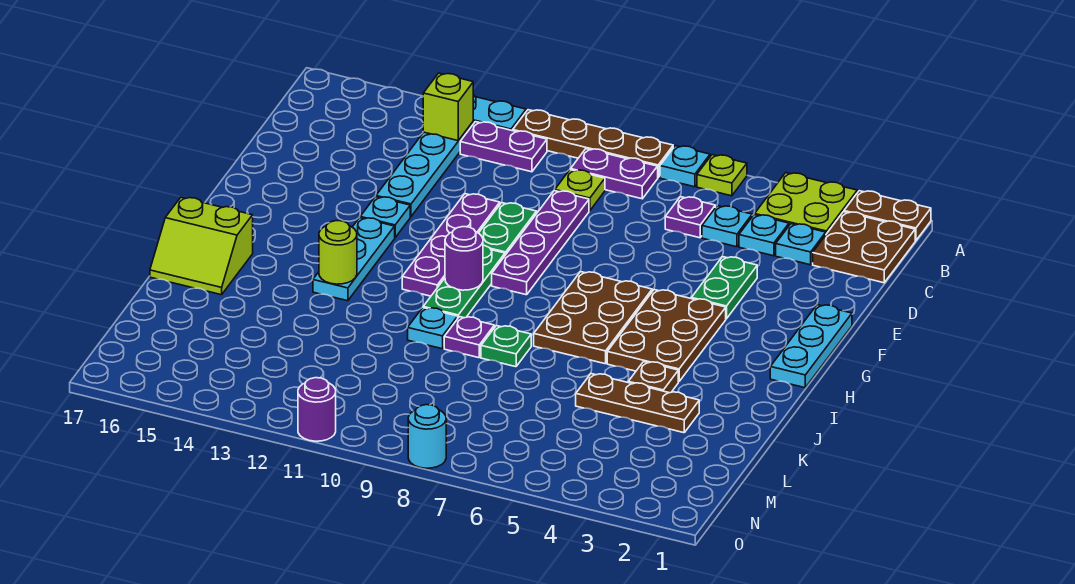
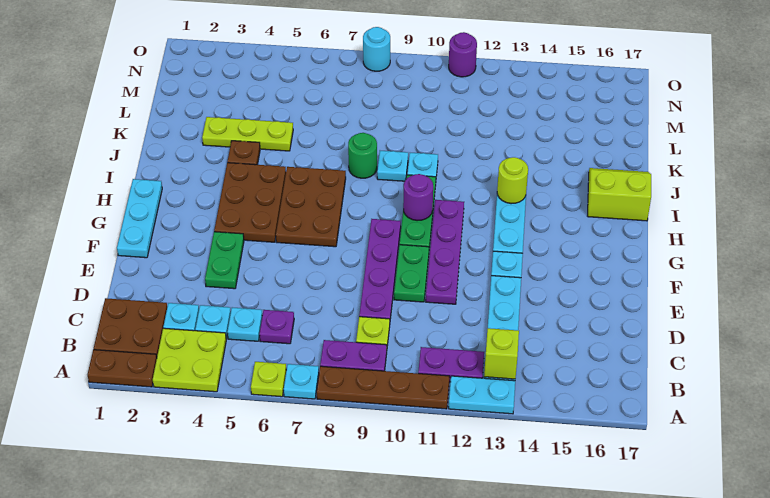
green plate J8 level 1 -> green round brick J8 level 1
purple plate J9 level 1 -> cyan plate J9 level 1
brown plate K3:K5 level 1 -> lime plate K3:K5 level 1

